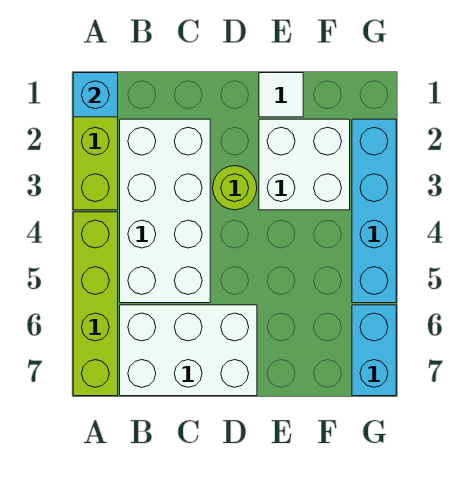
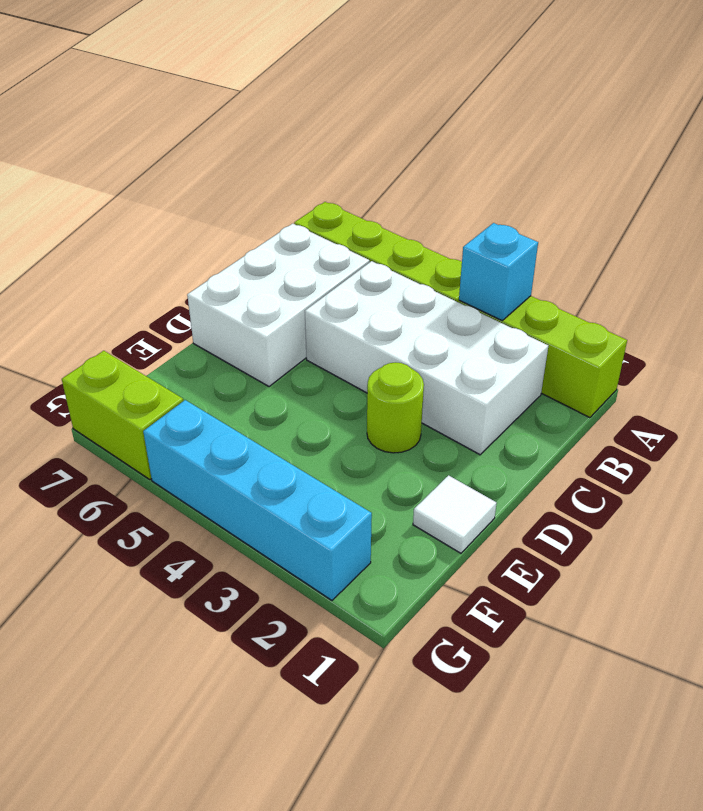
cyan brick A1 level 2 -> cyan brick A3 level 2
white brick E2:F3 level 1 -> none
cyan brick G6:G7 level 1 -> lime brick G6:G7 level 1

